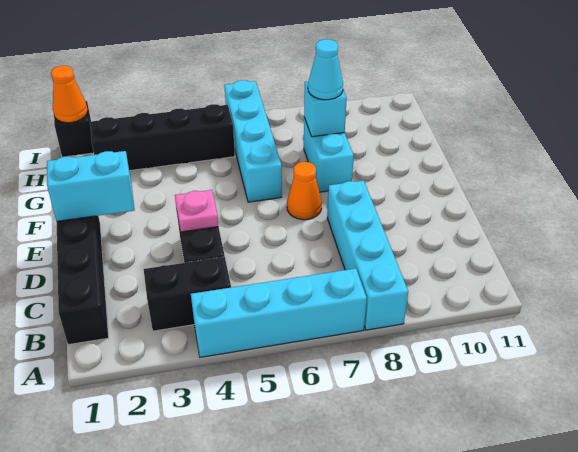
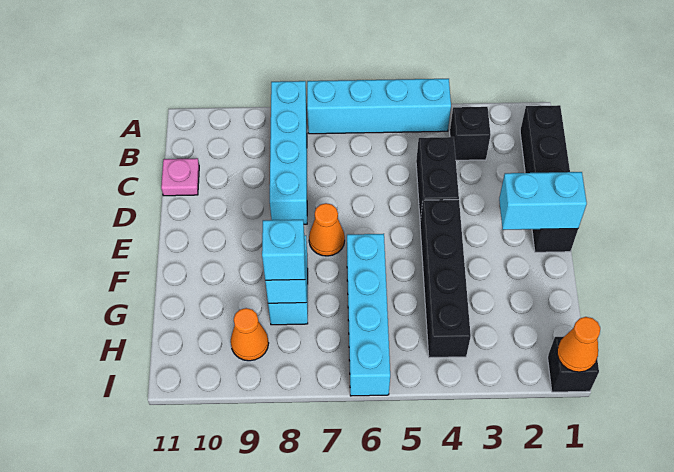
black brick B3:B4 level 1 -> black brick B3 level 1
pink plate D4 level 2 -> pink plate C11 level 1
cyan cone G8 level 3 -> cyan brick G8 level 3
black brick H2:H5 level 1 -> black brick E4:H4 level 1
none -> orange cone H9 level 1

